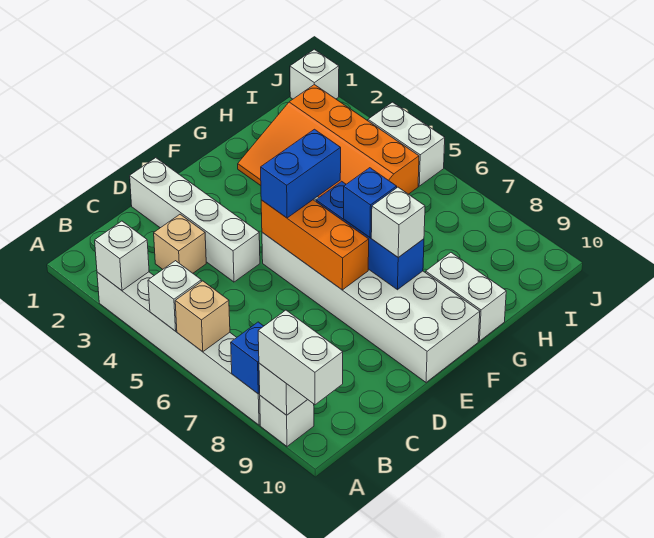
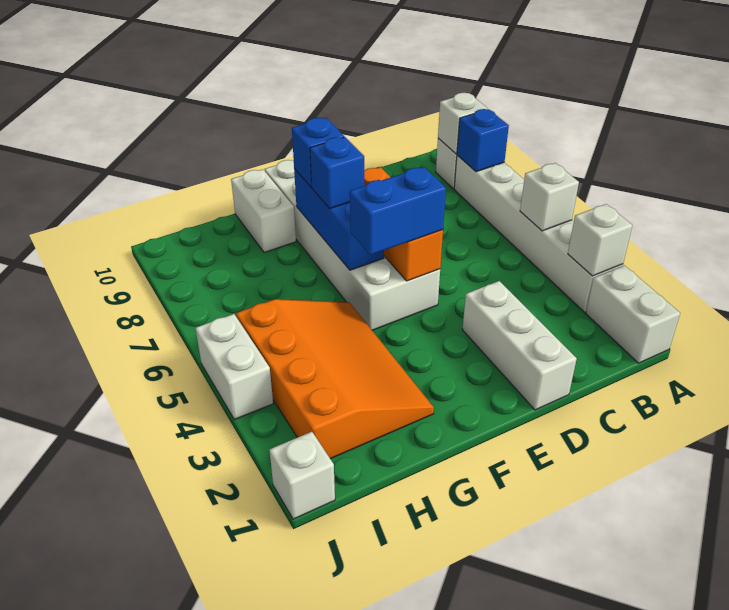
tan brick A6 level 2 -> none
white brick A9:A10 level 3 -> white brick A1:A2 level 1
tan brick C3 level 1 -> none
white brick D1:D4 level 1 -> white brick D1:D3 level 1
white brick F8 level 3 -> blue brick F8 level 3

